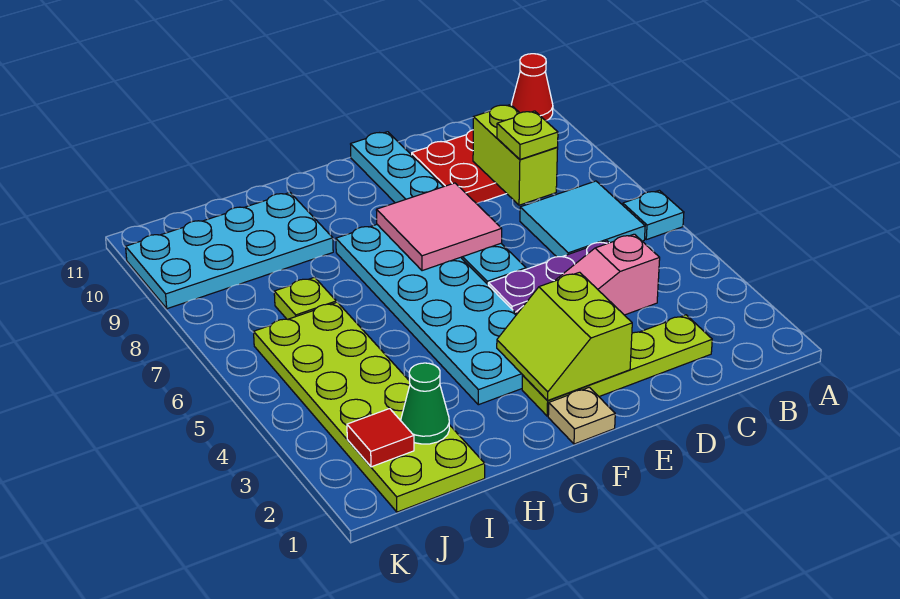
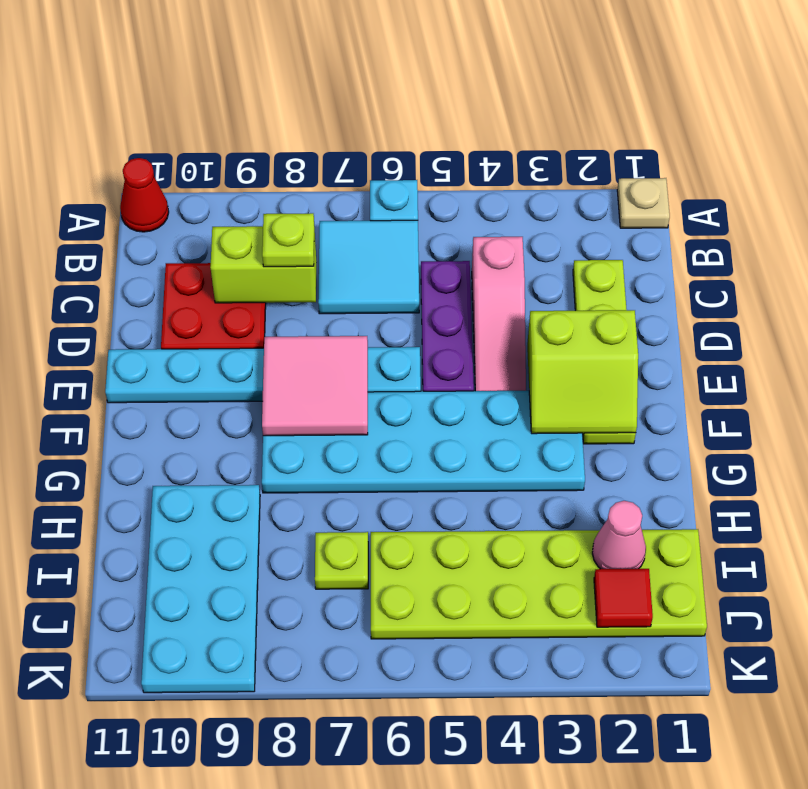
tan plate F1 level 1 -> tan plate A1 level 1
green cone I2 level 2 -> pink cone I2 level 2

